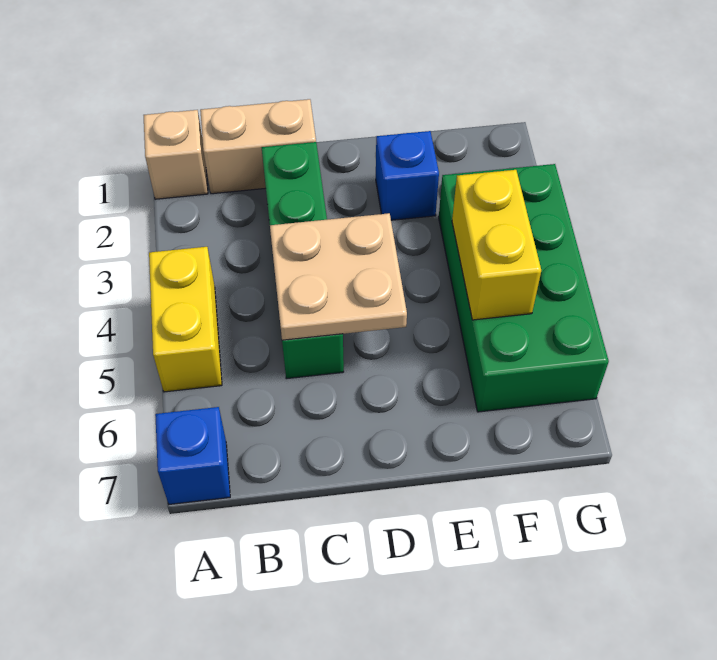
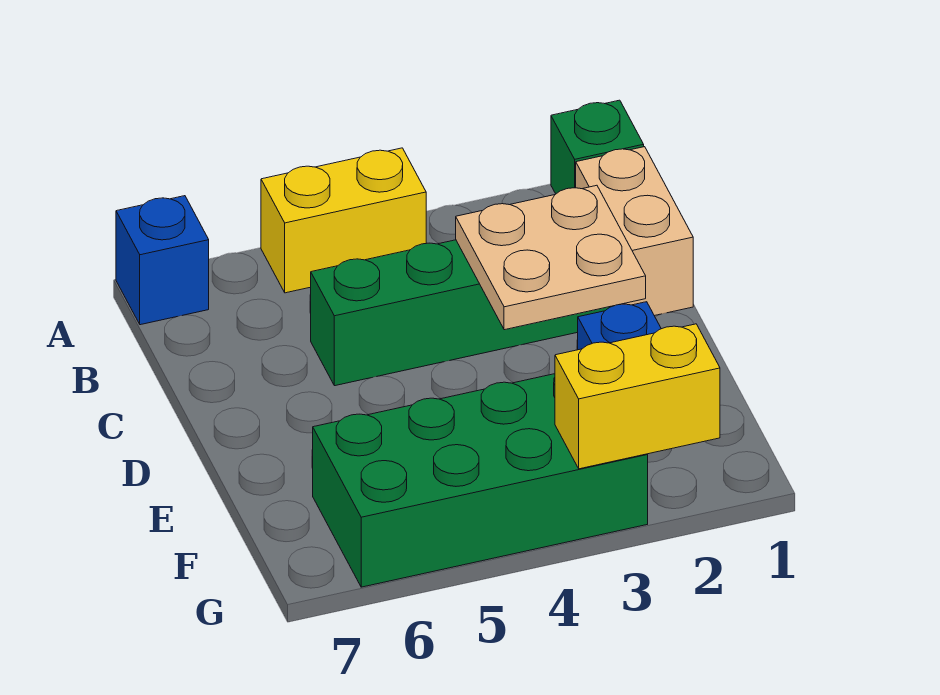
tan brick A1 level 1 -> green brick A1 level 1
tan plate C4:D5 level 2 -> tan plate C2:D3 level 2
yellow brick F4:F5 level 2 -> yellow brick G2:G3 level 2

